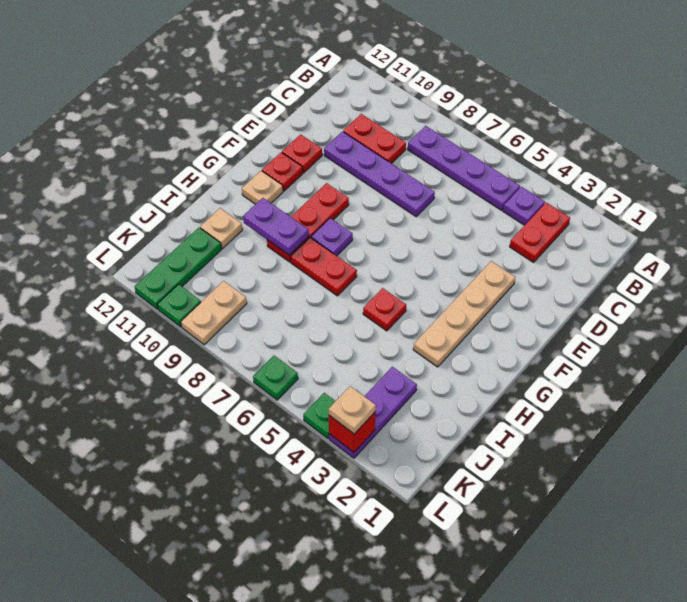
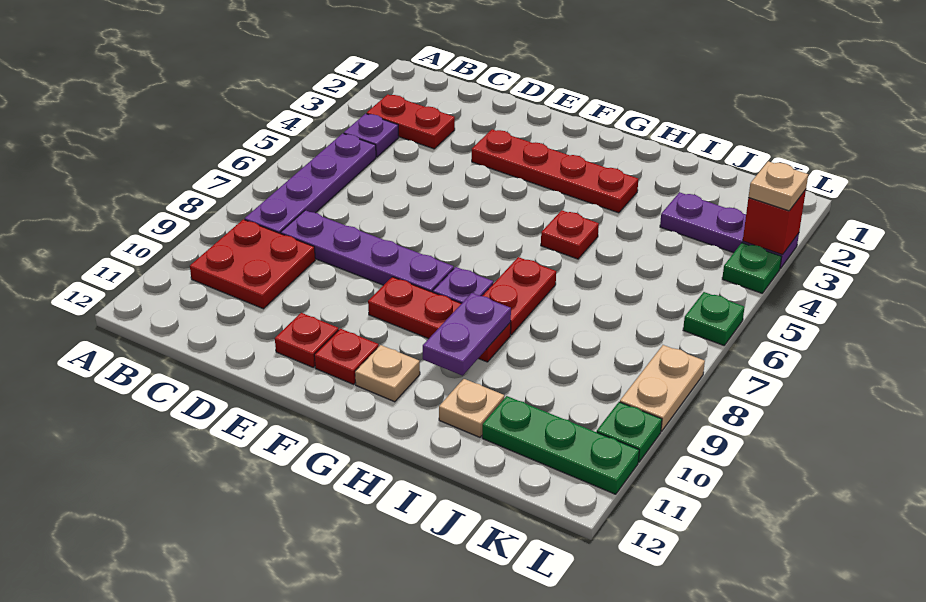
red plate C9:C10 level 1 -> red plate B9:C10 level 1
purple plate D7:D10 level 1 -> purple plate C8:F8 level 1
tan plate E3:H3 level 1 -> red plate E3:H3 level 1
tan plate K9:L9 level 1 -> tan plate L8:L9 level 1

